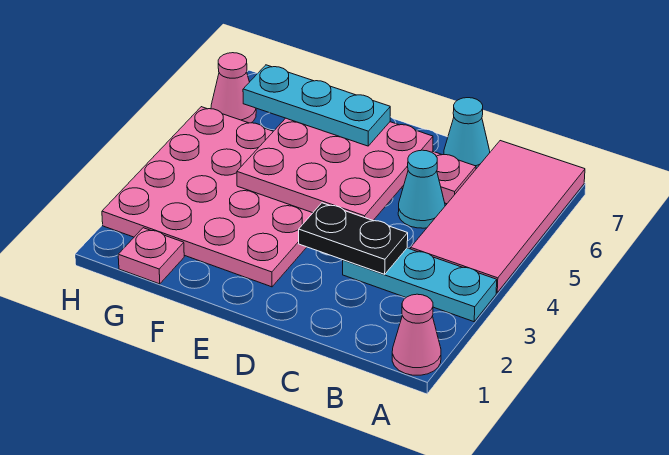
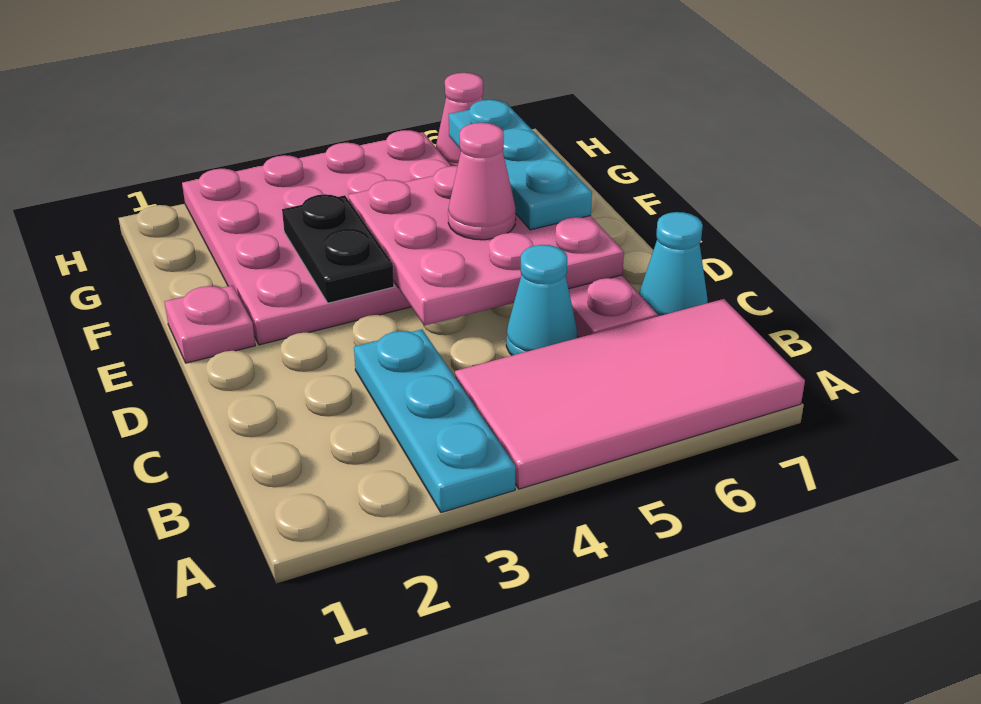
pink cone A1 level 1 -> pink cone E5 level 3
black plate C3:D3 level 2 -> black plate E3:F3 level 2
pink plate G1 level 1 -> pink plate E1 level 1

